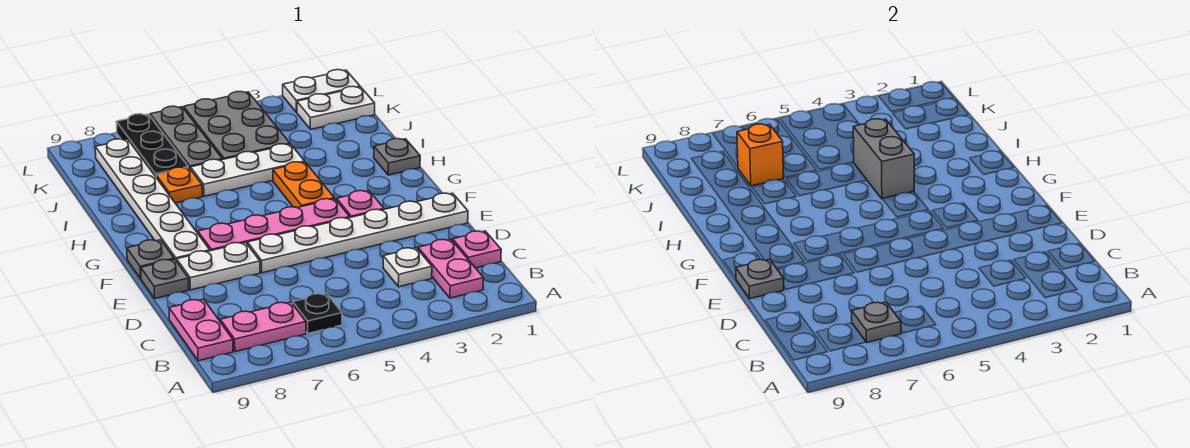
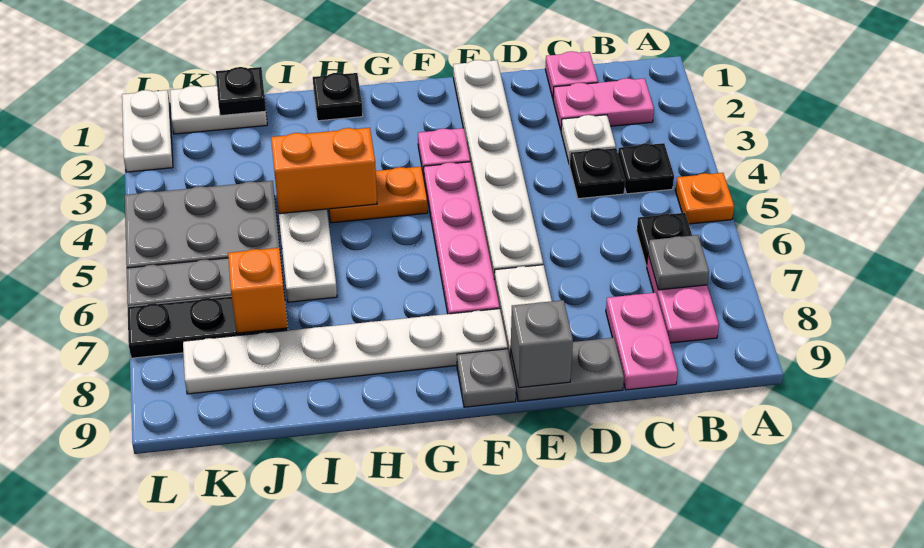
none -> black plate B4 level 1
pink plate B9:C9 level 1 -> pink plate C8:C9 level 1
none -> black plate C4 level 1
grey plate E9 level 1 -> grey plate D9:E9 level 1
grey plate E9 level 2 -> grey brick E9 level 2
grey plate H1 level 1 -> black plate H1 level 1
grey brick H4:I4 level 2 -> orange brick H4:I4 level 2
orange plate I7 level 1 -> orange plate A5 level 1
none -> black plate J1 level 2
white plate K1:K2 level 1 -> white plate J1:K1 level 1

